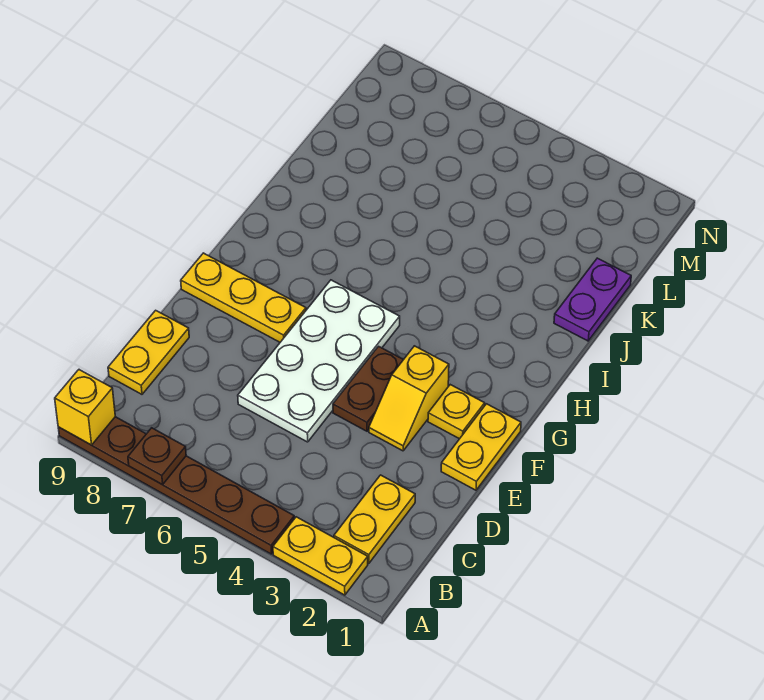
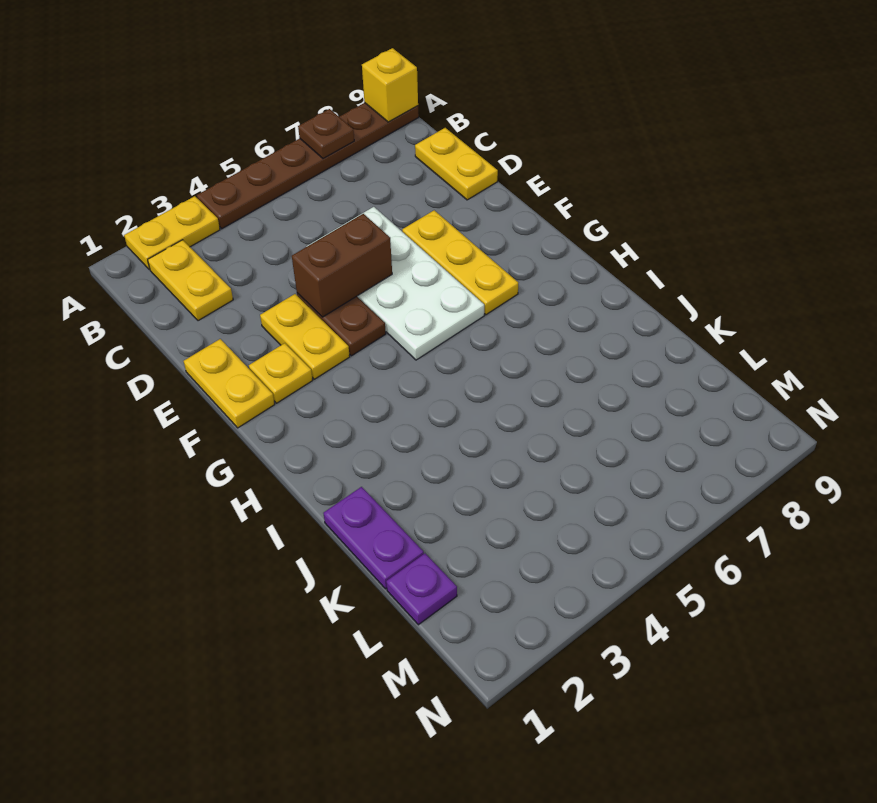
yellow slope E3:F3 level 1 top F -> yellow plate E3:F3 level 1
none -> brown brick E4:E5 level 2
yellow plate F7:F9 level 1 -> yellow plate E7:G7 level 1
none -> purple plate L1 level 1

